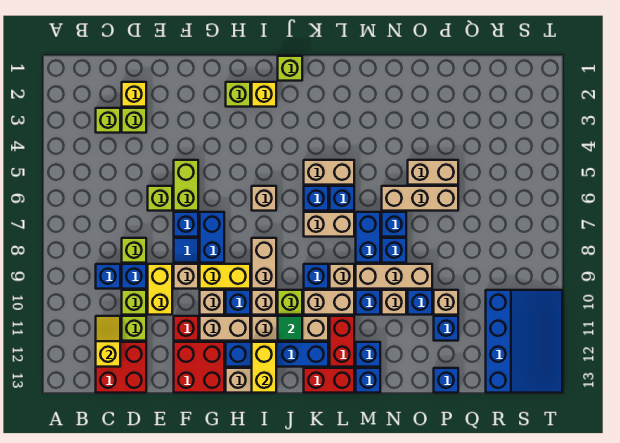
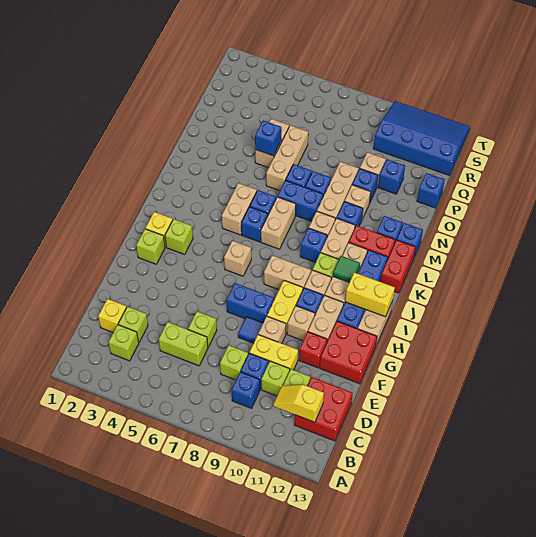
lime brick F5:F6 level 1 -> lime brick D5:D6 level 1
blue brick F7 level 1 -> blue brick O5 level 2
lime brick J1 level 1 -> lime brick I3 level 1

